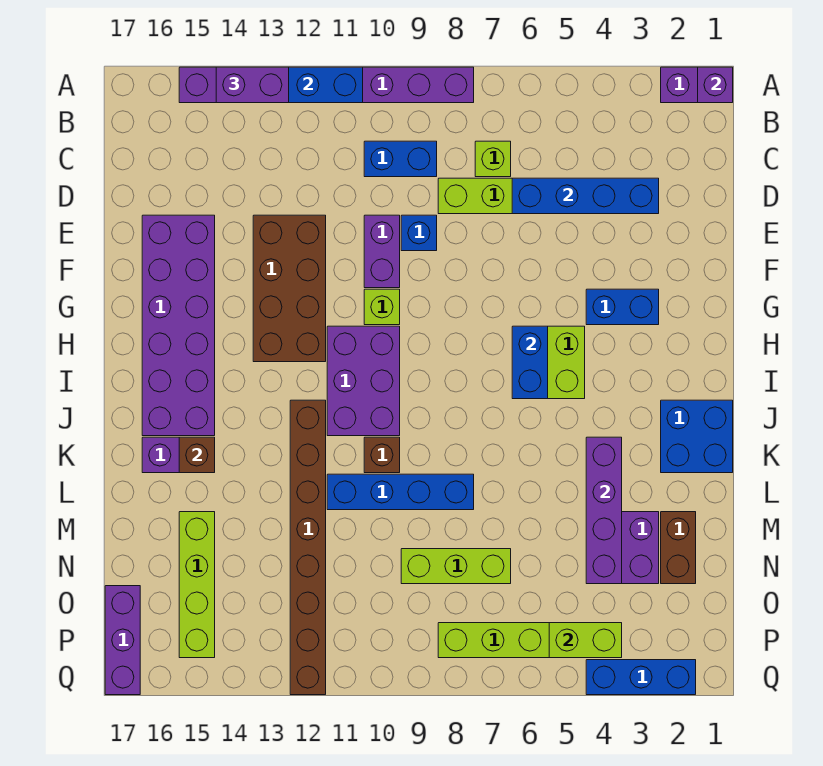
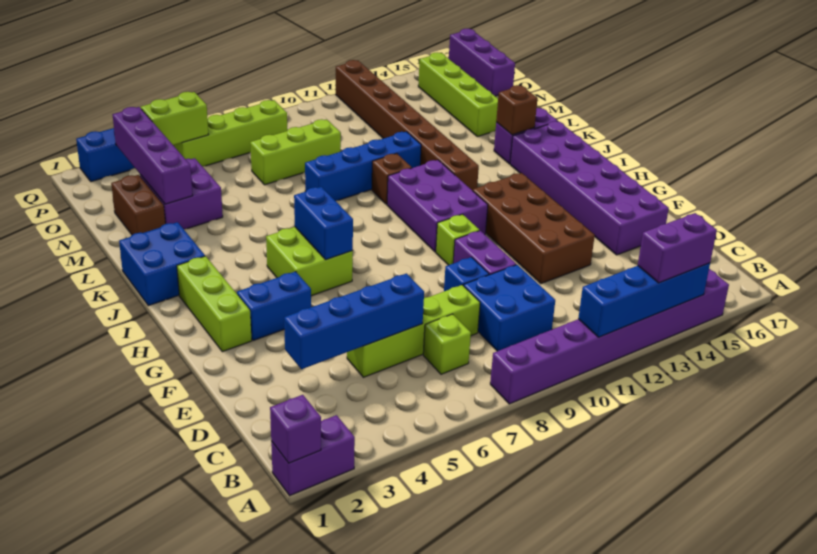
blue brick C9:C10 level 1 -> blue brick C9:D10 level 1
none -> lime brick G2:I2 level 1
purple brick K4:N4 level 2 -> purple brick M3:P3 level 2

